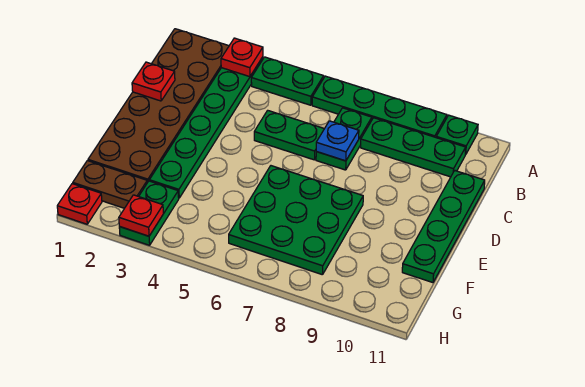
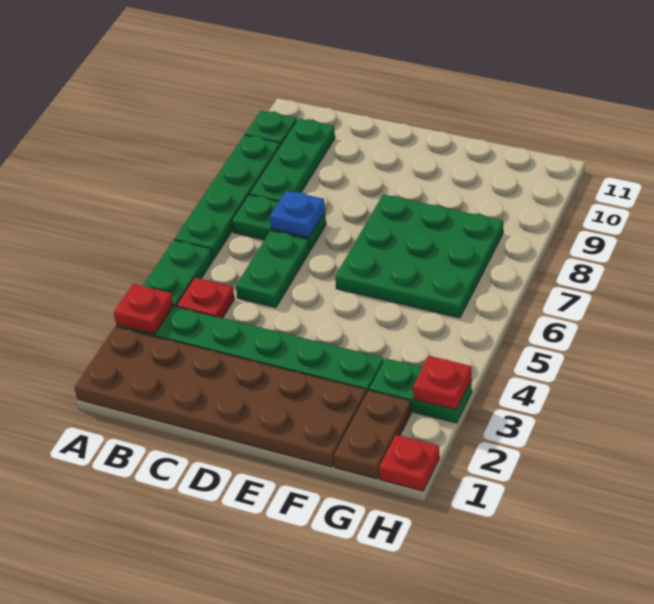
red plate C1 level 2 -> red plate B4 level 1
green plate C11:F11 level 1 -> none

